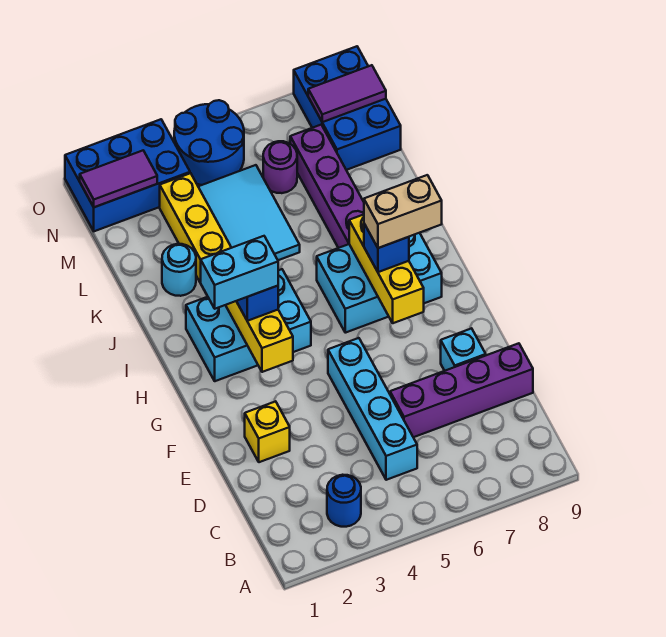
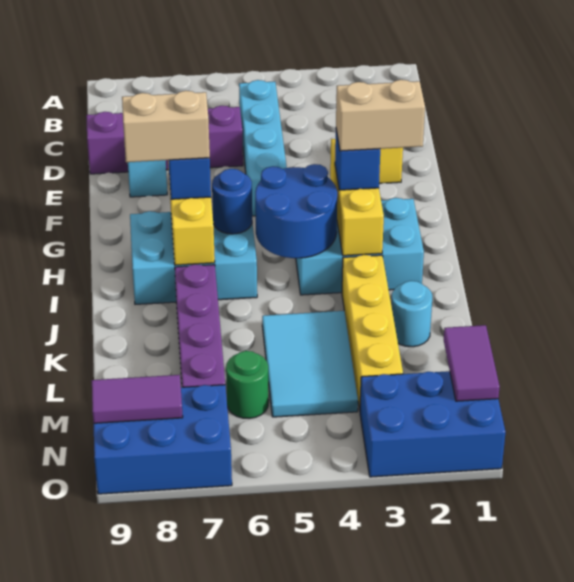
blue round brick B3 level 1 -> blue round brick H6 level 2
cyan brick H2:H3 level 4 -> tan brick H2:H3 level 4
purple round brick M6 level 1 -> green round brick M6 level 1
blue brick M8:O9 level 1 -> blue brick N7:O9 level 1
purple tile N1:N2 level 2 -> purple tile M1:N1 level 2
blue round brick N4:O5 level 1 -> blue round brick H4:I5 level 2

